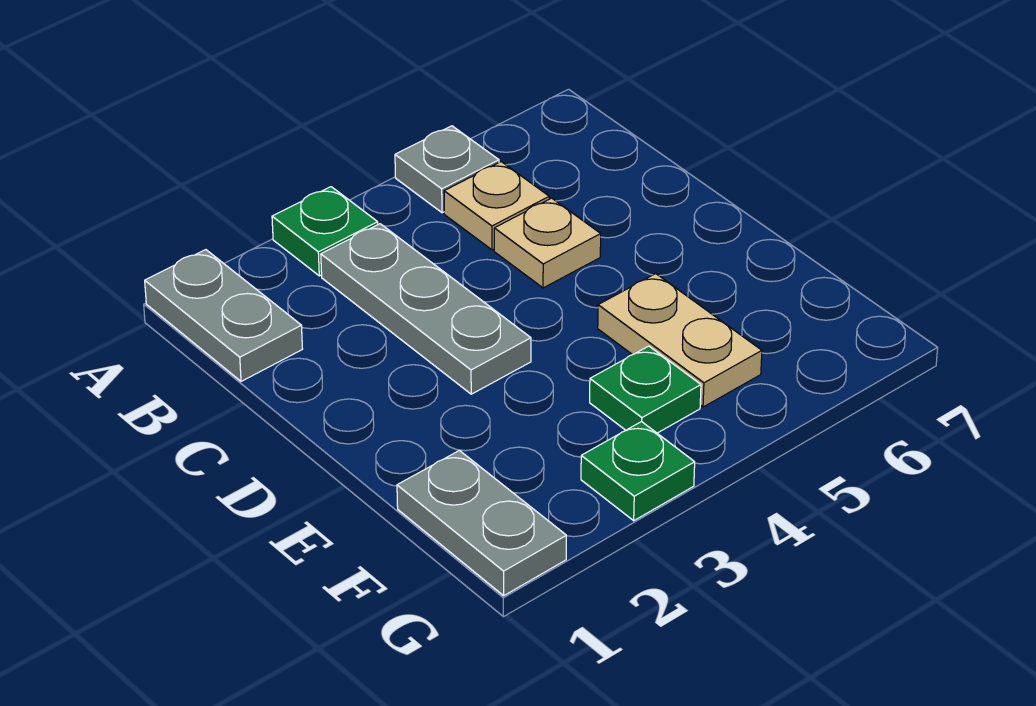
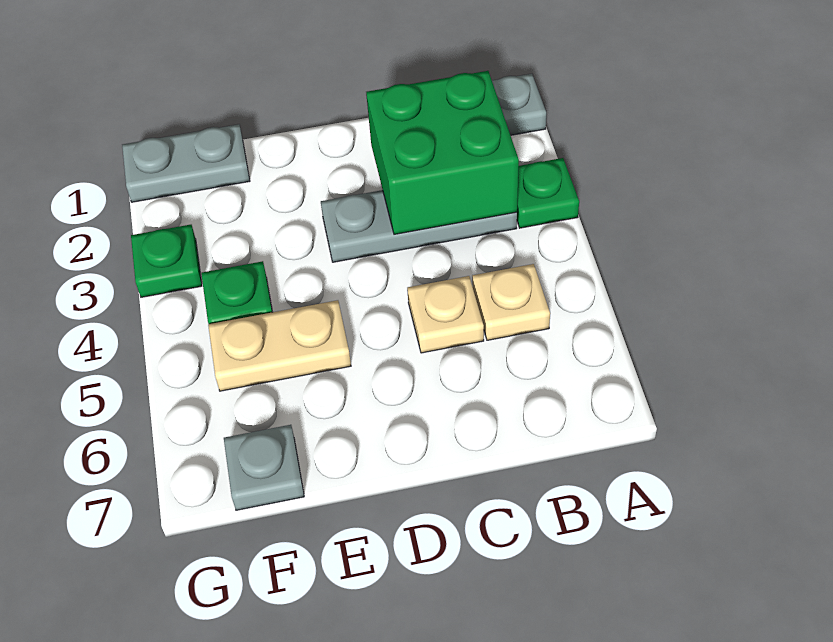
grey plate A5 level 1 -> grey plate F7 level 1
none -> green brick B2:C3 level 2

